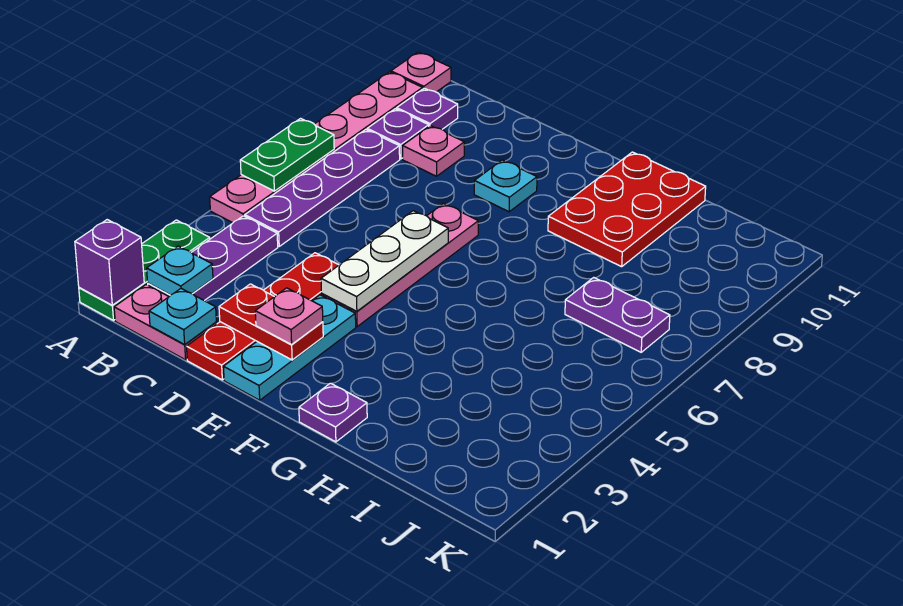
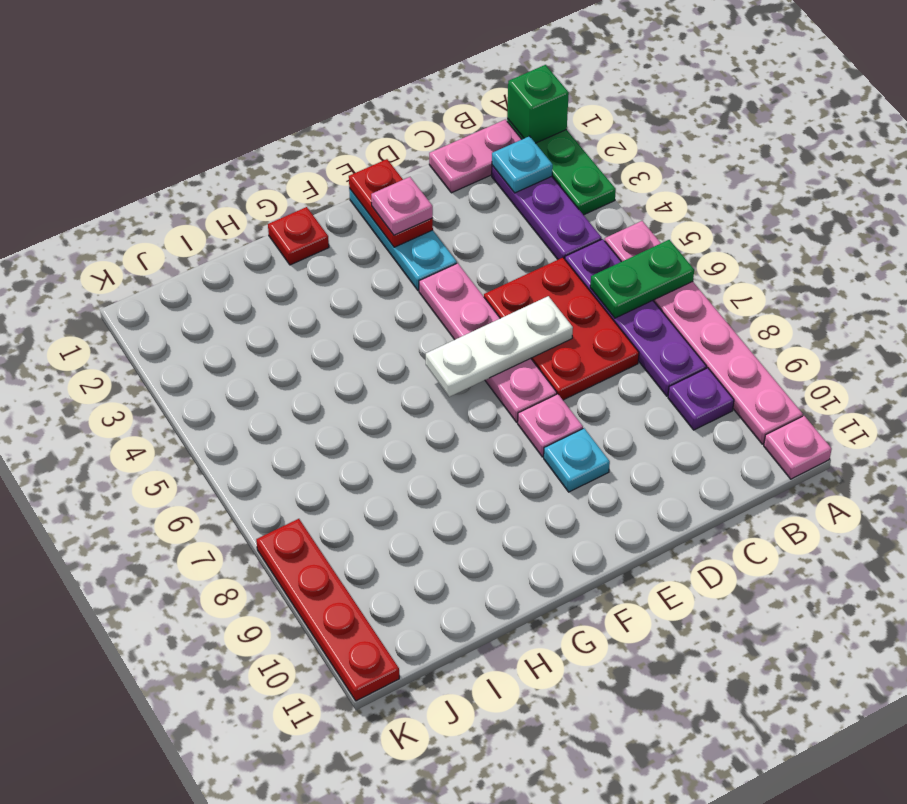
purple brick A1 level 2 -> green brick A1 level 2
green plate A6:A7 level 2 -> green plate A6:B6 level 2
purple plate B10 level 1 -> none
cyan plate C1 level 2 -> none
pink plate C9 level 1 -> pink plate E8 level 1
red plate D1:D4 level 1 -> red plate K8:K11 level 1
red plate D2:E2 level 2 -> red plate E1:E2 level 2
white plate E4:E6 level 2 -> white plate D6:F6 level 2
purple plate G1 level 1 -> red plate G1 level 1
red plate G9:H11 level 1 -> red plate C5:D7 level 1
purple plate I7:J7 level 1 -> none

